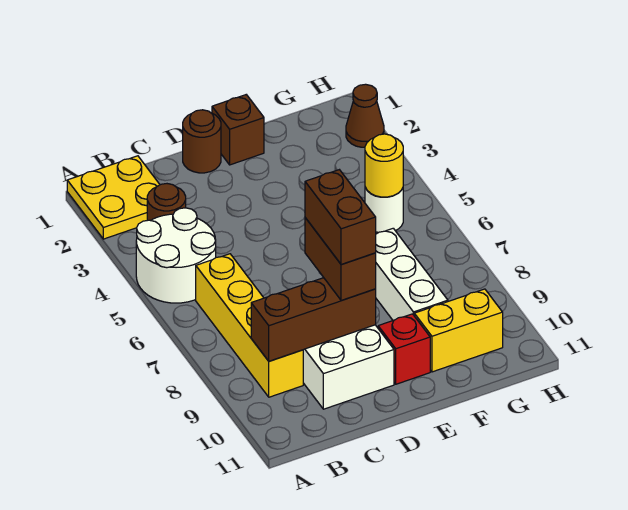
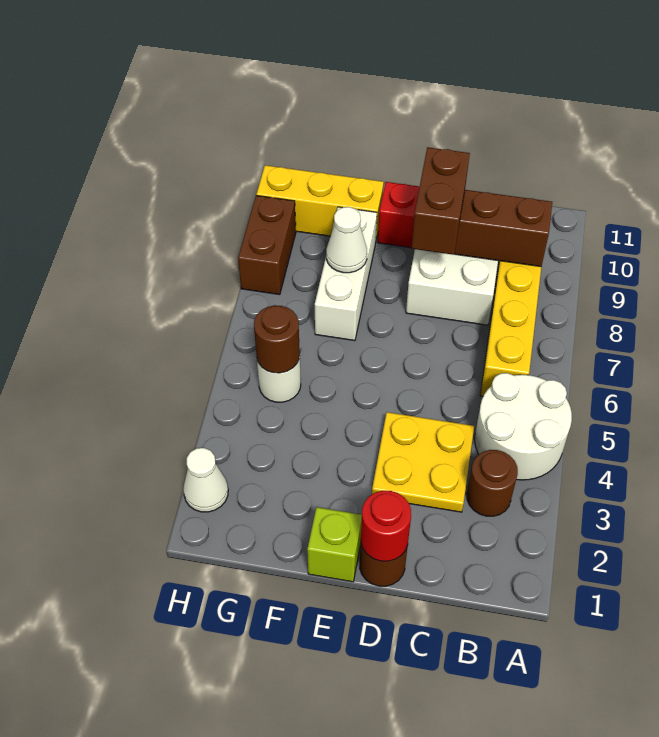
yellow plate A1:B2 level 1 -> yellow plate C3:D4 level 1
none -> red round brick D1 level 2
brown brick D8:D9 level 4 -> brown brick H8:H9 level 1
brown brick E1 level 1 -> lime brick E1 level 1
none -> white cone F8 level 2
yellow brick F10:G10 level 1 -> yellow brick F10:H10 level 1
yellow round brick G5 level 2 -> brown round brick G5 level 2
brown cone H2 level 1 -> white cone H2 level 1

